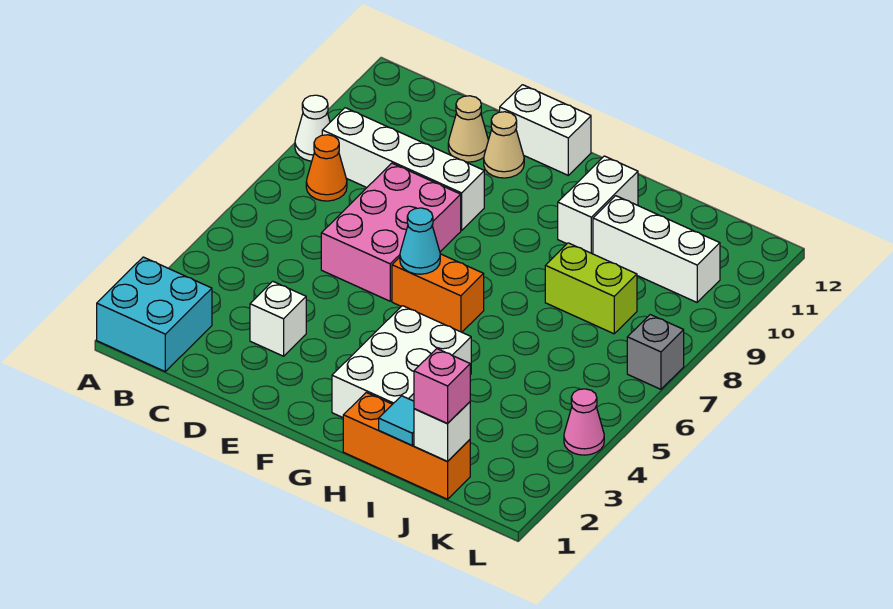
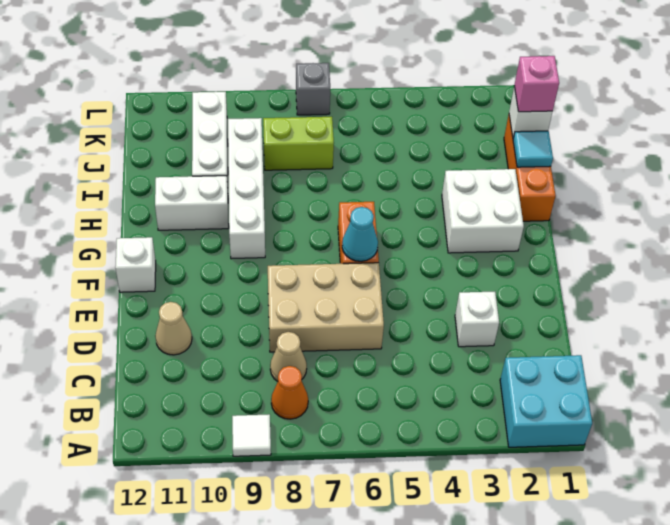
white cone A9 level 1 -> white tile A9 level 1
white brick B9:E9 level 1 -> white brick G9:J9 level 1
pink brick D6:E8 level 1 -> tan brick D6:E8 level 1
tan cone E11 level 1 -> tan cone C8 level 1
white brick E12:F12 level 1 -> white brick F12 level 1
white brick G2:H4 level 1 -> white brick G2:H3 level 1
lime brick I8:J8 level 1 -> lime brick J7:J8 level 1
pink cone L4 level 1 -> none

